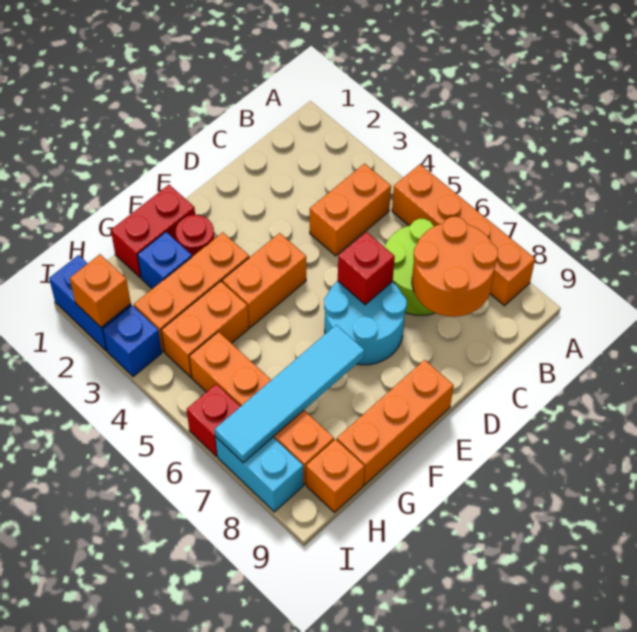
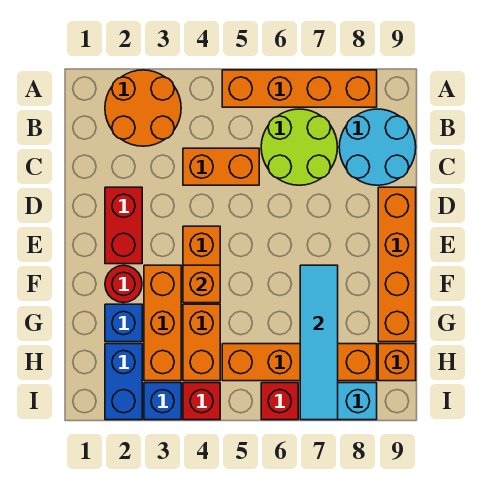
orange brick B4:C4 level 1 -> orange brick C4:C5 level 1
orange round brick B7:C8 level 2 -> orange round brick A2:B3 level 1
cyan round brick D6:E7 level 1 -> cyan round brick B8:C9 level 1
red brick D6 level 2 -> red brick I4 level 1
orange brick E9:G9 level 1 -> orange brick D9:G9 level 1
red brick F1:G1 level 1 -> red brick D2:E2 level 1
blue brick I1:I2 level 1 -> blue brick H2:I2 level 1
orange brick I2 level 2 -> orange brick F4 level 2

